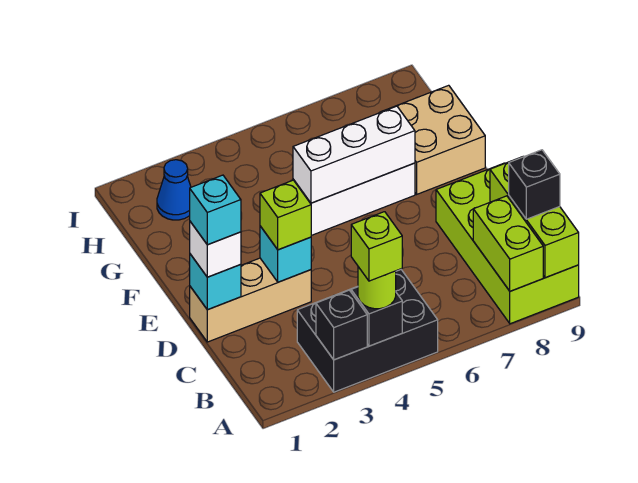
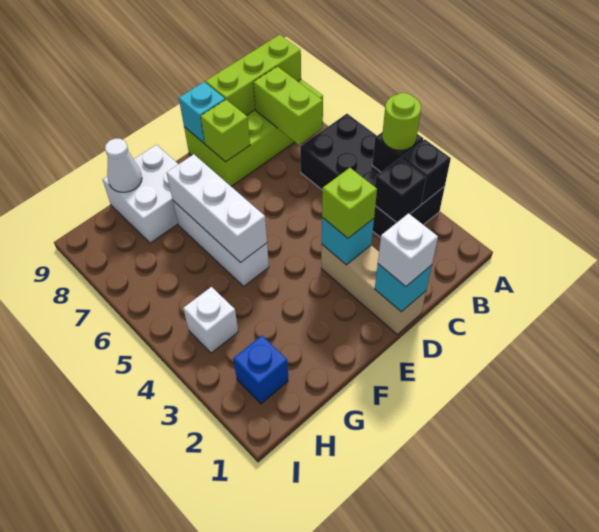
black brick A3:B5 level 1 -> black brick A3:B6 level 1
lime brick A4 level 4 -> lime brick D8 level 2
lime brick A8:B8 level 2 -> lime brick B7:B8 level 2
black brick B9 level 3 -> black brick B3 level 2
cyan brick D1 level 4 -> cyan brick D9 level 2
tan brick F8:G9 level 1 -> white brick F8:G9 level 1
none -> white cone G9 level 2
blue cone H2 level 1 -> blue brick H2 level 1
none -> white brick H4 level 1

